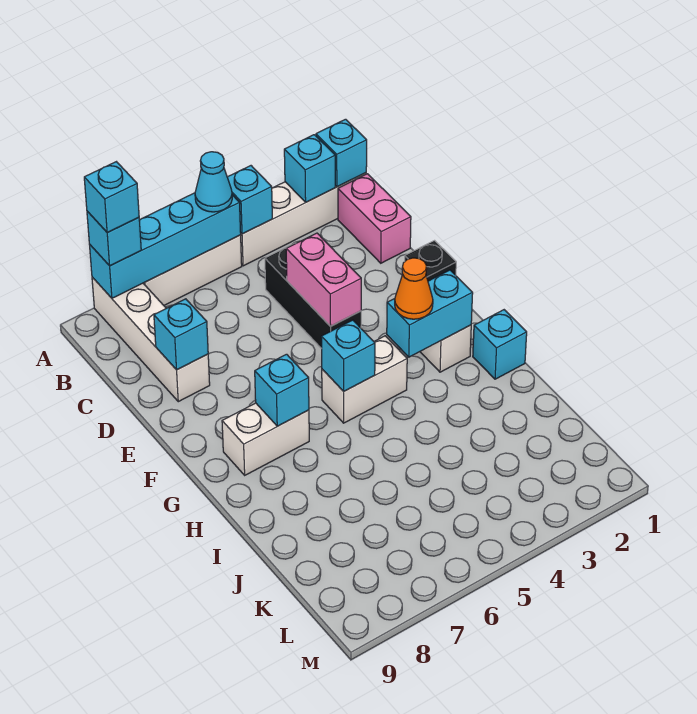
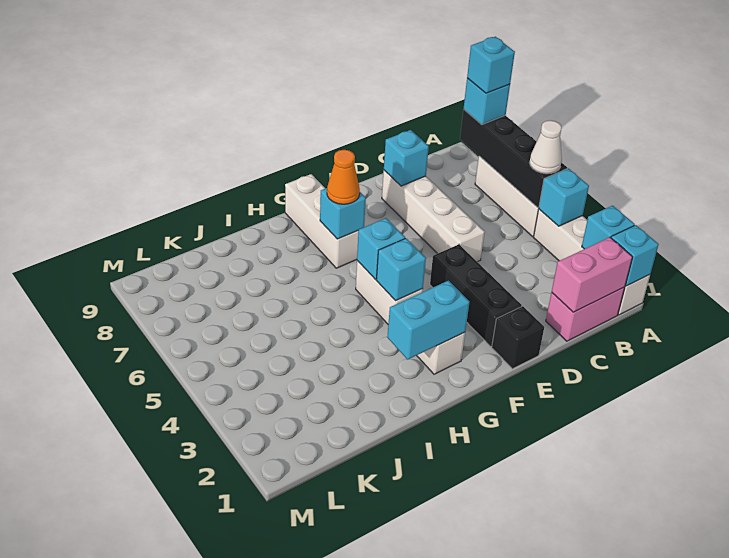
cyan brick A5:A8 level 2 -> black brick A5:A8 level 2
cyan cone A5 level 3 -> white cone A5 level 3
white brick A8:D8 level 1 -> white brick D5:D8 level 1
black brick C4:E4 level 1 -> black brick E2:E4 level 1
pink brick D4:E4 level 2 -> pink brick B1:C1 level 2
cyan brick G2:G3 level 2 -> cyan brick G2:H2 level 2
orange cone G3 level 3 -> orange cone G7 level 3
white brick G7:G8 level 1 -> white brick G7:G9 level 1
cyan brick H1 level 1 -> cyan brick G4 level 2

